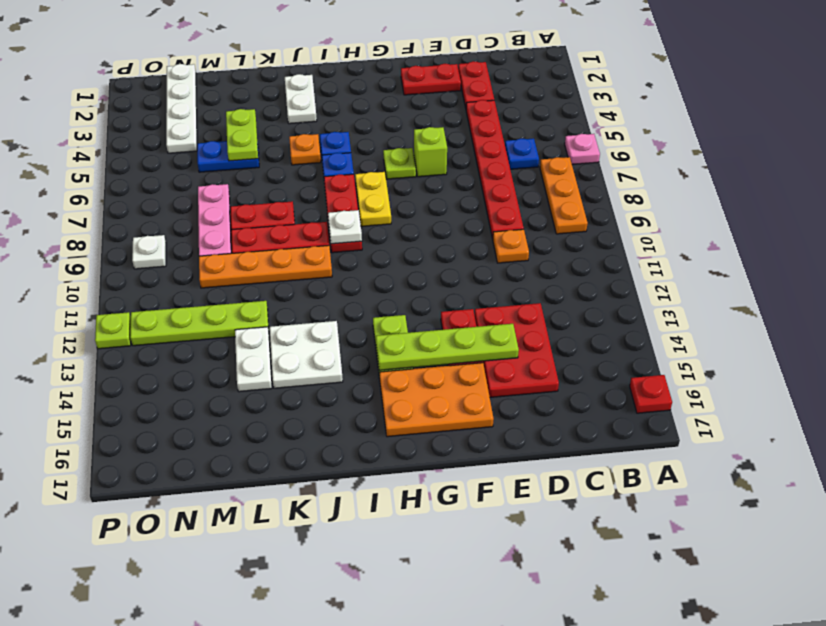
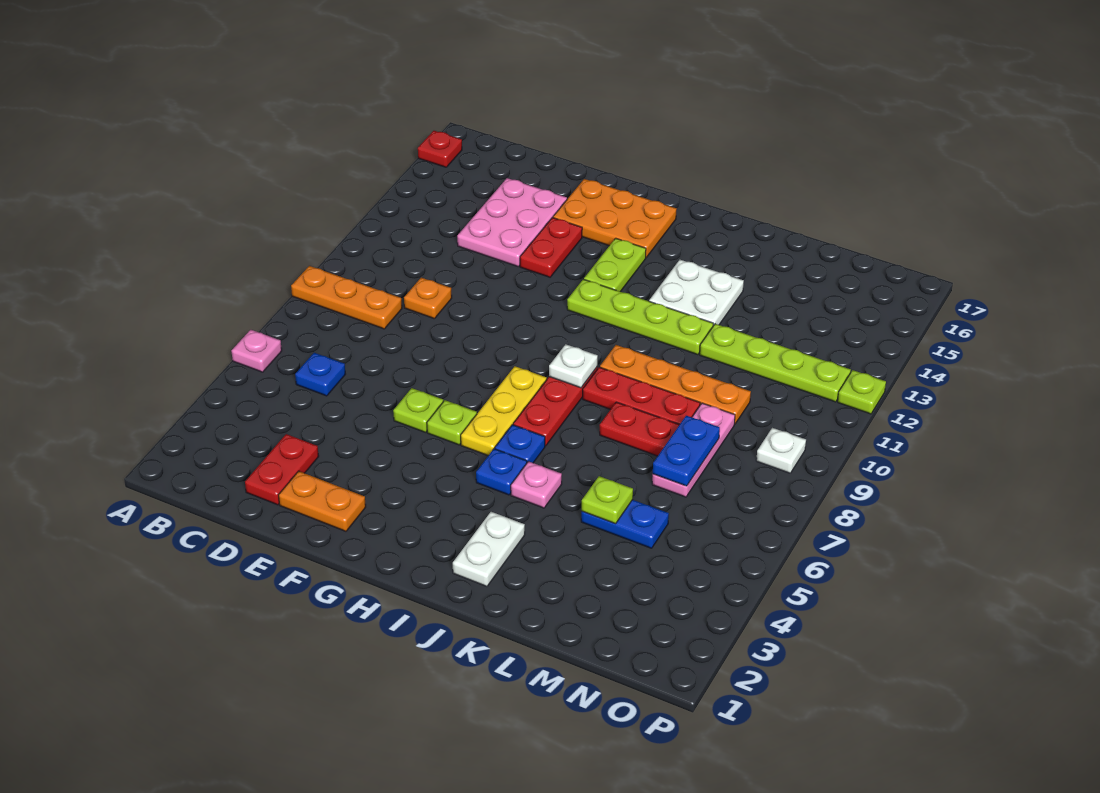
orange plate B7:B9 level 1 -> orange plate A9:C9 level 1
red plate D4:D9 level 1 -> none
red plate D13:E15 level 1 -> pink plate D13:E15 level 1
red plate E2:F2 level 1 -> orange plate E2:F2 level 1
lime plate E14:H14 level 2 -> lime plate H12:K12 level 1
lime brick F6 level 1 -> lime plate F6 level 1
yellow plate H7:H8 level 1 -> yellow plate H6:H8 level 1
orange plate J5 level 1 -> pink plate J5 level 1
lime plate L4:L5 level 2 -> lime plate L5 level 2
white plate L13:L14 level 1 -> none
none -> blue plate M7:M8 level 2
white plate N1:N4 level 1 -> none

